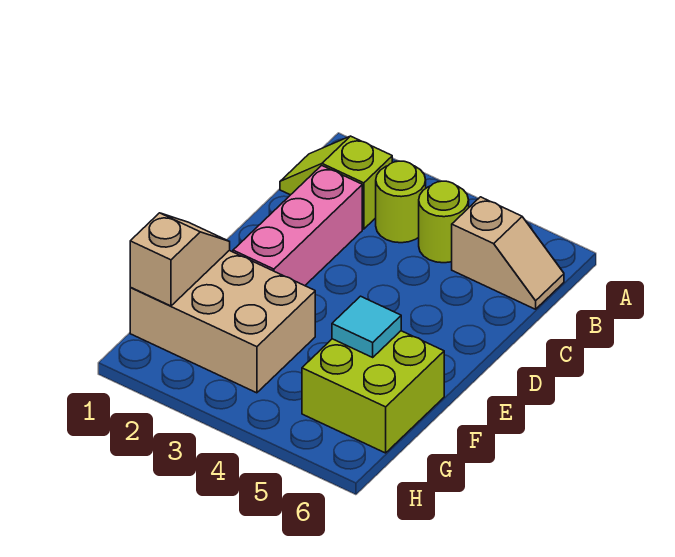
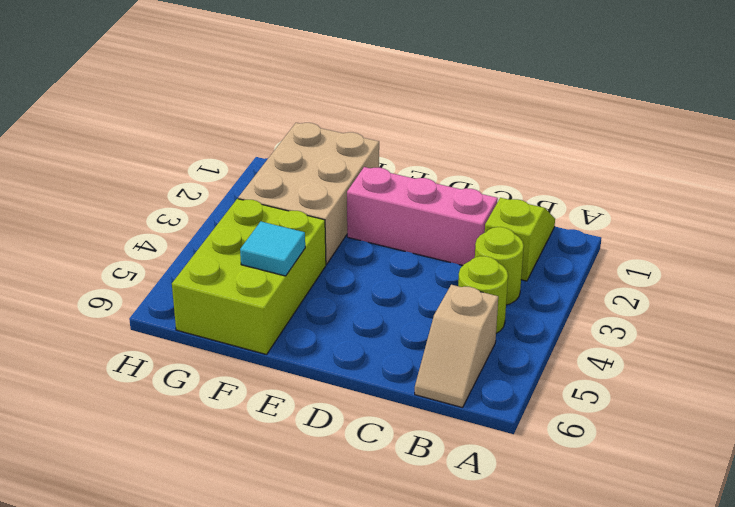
tan slope F1:G1 level 2 top G -> none
lime brick F5:G6 level 1 -> lime brick F4:G6 level 1

